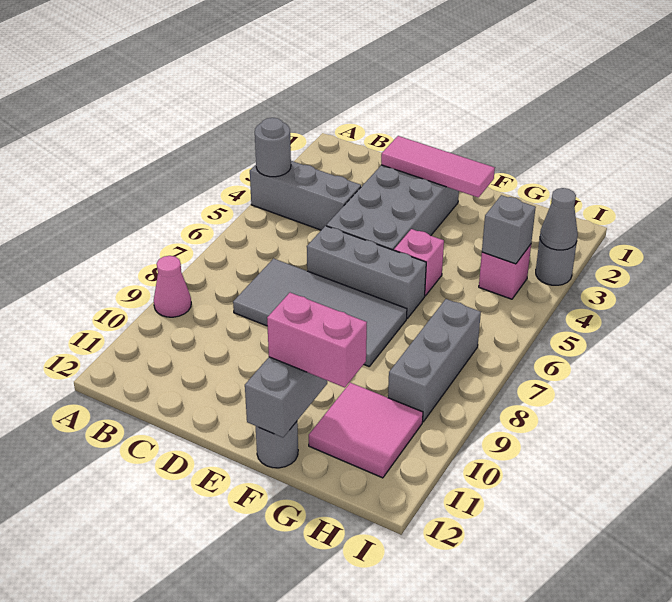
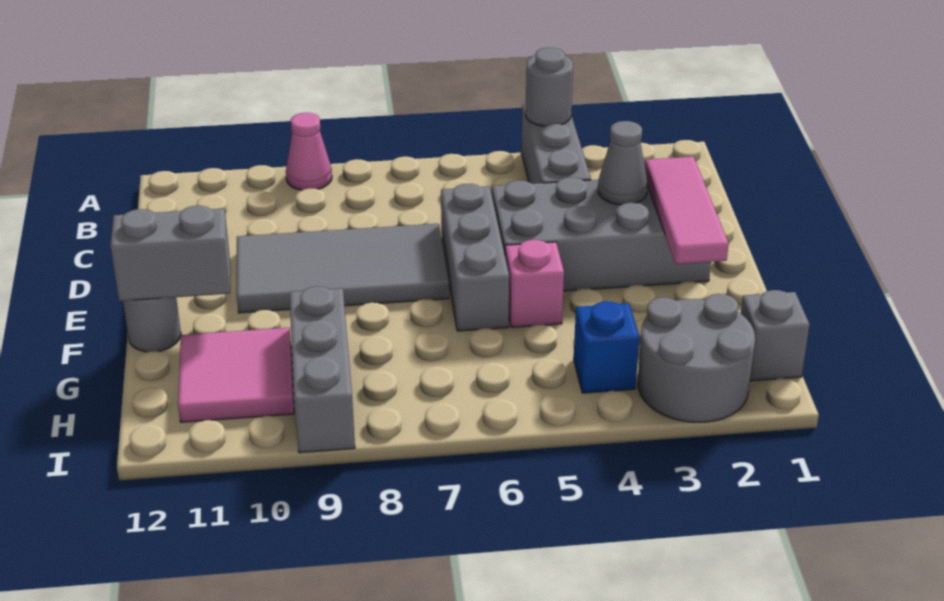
grey tile C7:F8 level 1 -> grey tile D7:E10 level 1
pink brick F11:G11 level 3 -> none
pink brick H4 level 1 -> blue brick H4 level 1
grey brick H4 level 2 -> grey brick H1 level 1
grey brick H7:H9 level 1 -> grey brick G9:I9 level 1
grey round brick I3 level 1 -> grey round brick H2:I3 level 1
grey cone I3 level 2 -> grey cone D3 level 2

